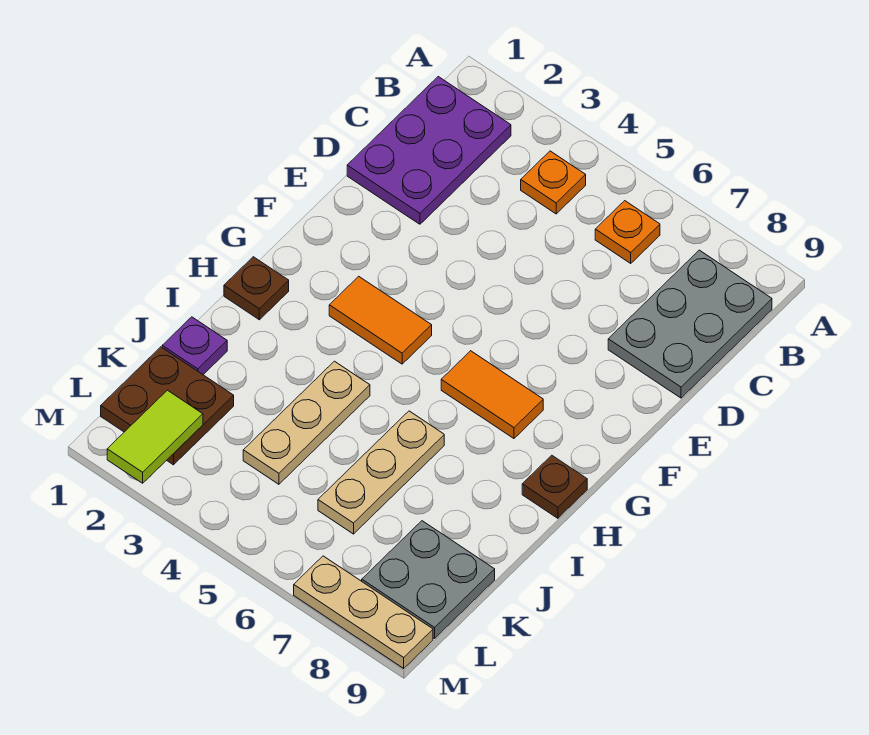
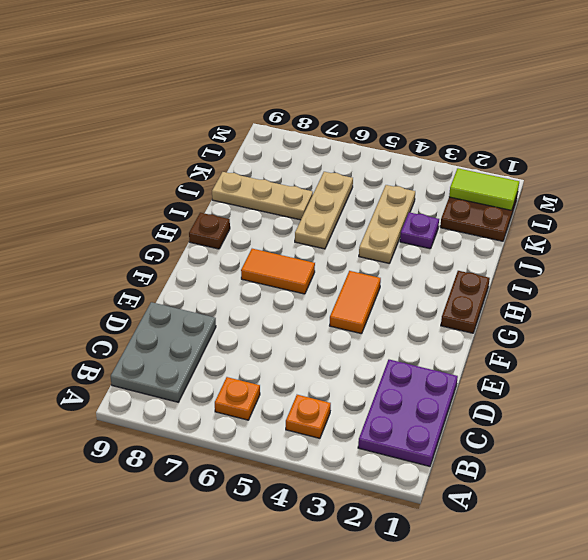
orange tile G3:G4 level 1 -> orange tile F4:G4 level 1
brown plate H1 level 1 -> brown plate G1:H1 level 1
purple plate J1 level 1 -> purple plate J3 level 1
grey plate K8:L9 level 1 -> none
lime tile L2:M2 level 2 -> lime tile L1:L2 level 2
tan plate M7:M9 level 1 -> tan plate J7:J9 level 1

